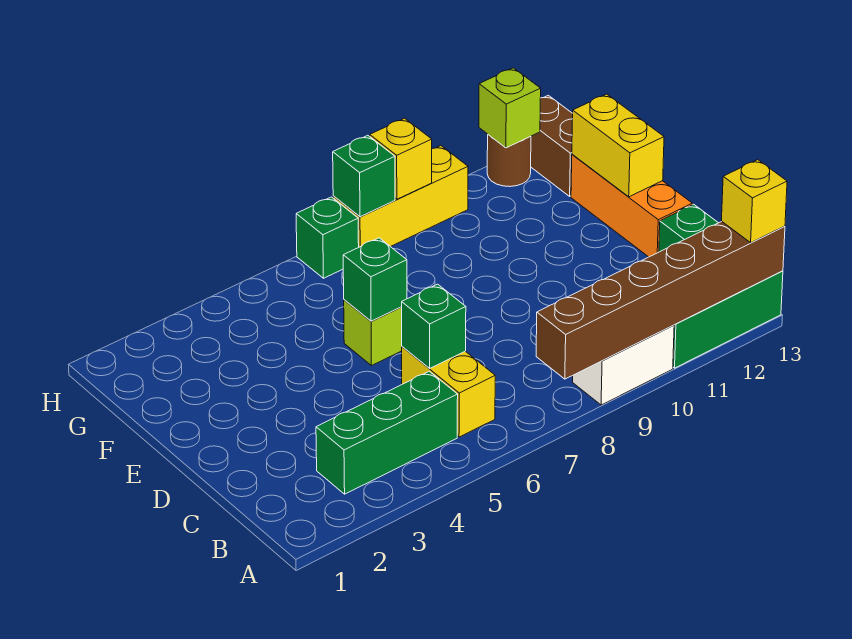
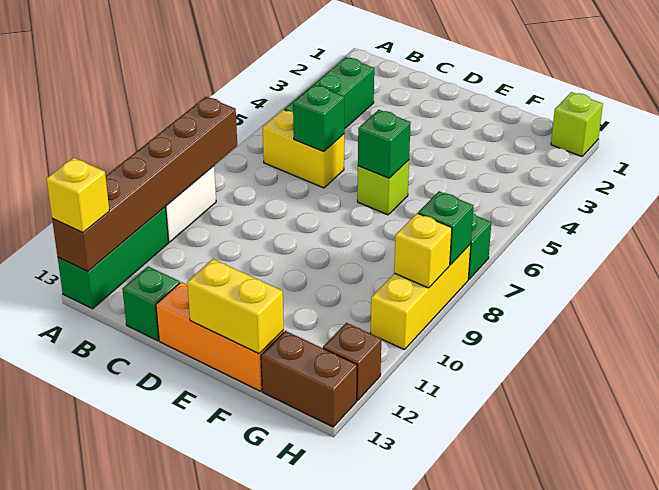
brown round brick H12 level 1 -> brown brick H12 level 1
lime brick H12 level 2 -> lime brick H1 level 1

